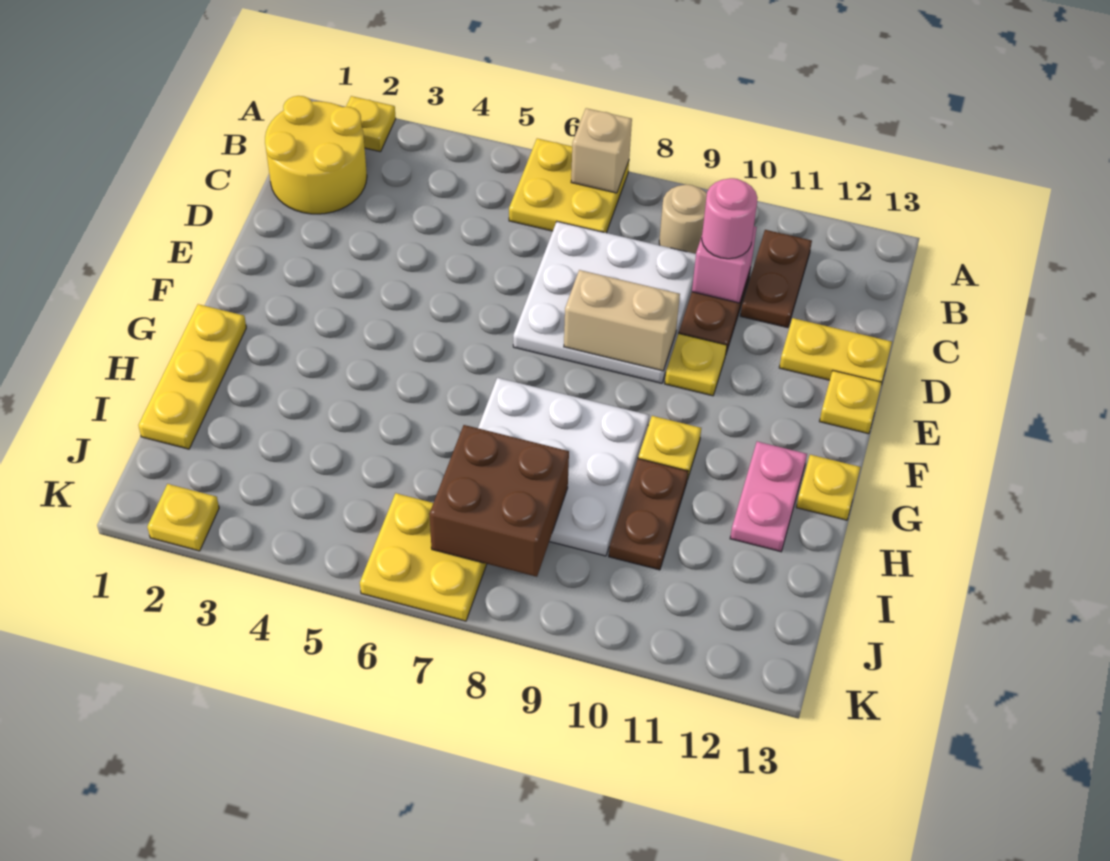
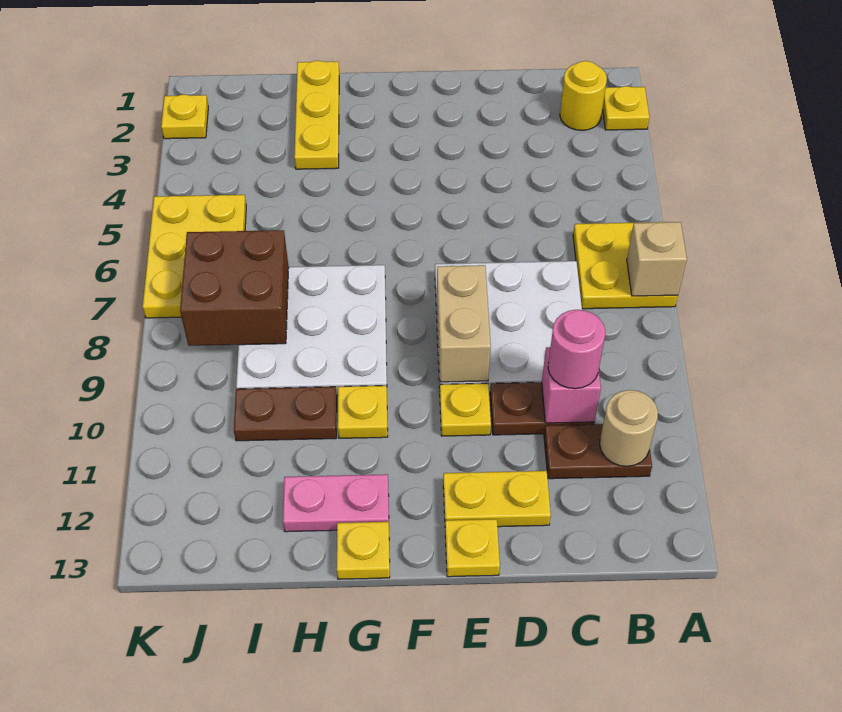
yellow round brick B1:C2 level 1 -> yellow round brick B2 level 1
tan round brick B9 level 1 -> tan round brick B11 level 2
yellow plate D12:D13 level 1 -> yellow plate D12:E12 level 1
yellow plate G1:I1 level 1 -> yellow plate H1:H3 level 1
yellow plate J6:K7 level 1 -> yellow plate J5:K7 level 1

